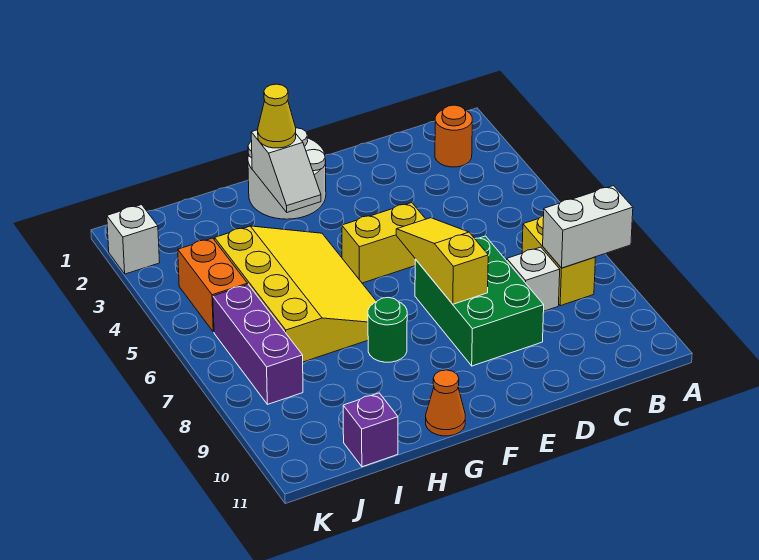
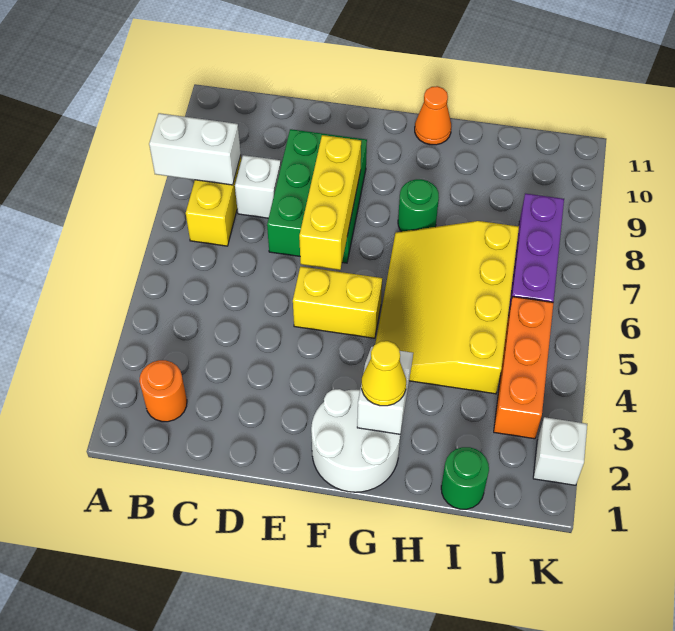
yellow slope E6:E8 level 2 top 8 -> yellow brick E6:E8 level 2
none -> green round brick I1 level 1
purple brick I11 level 1 -> none
orange brick J4:J5 level 1 -> orange brick J3:J5 level 1

